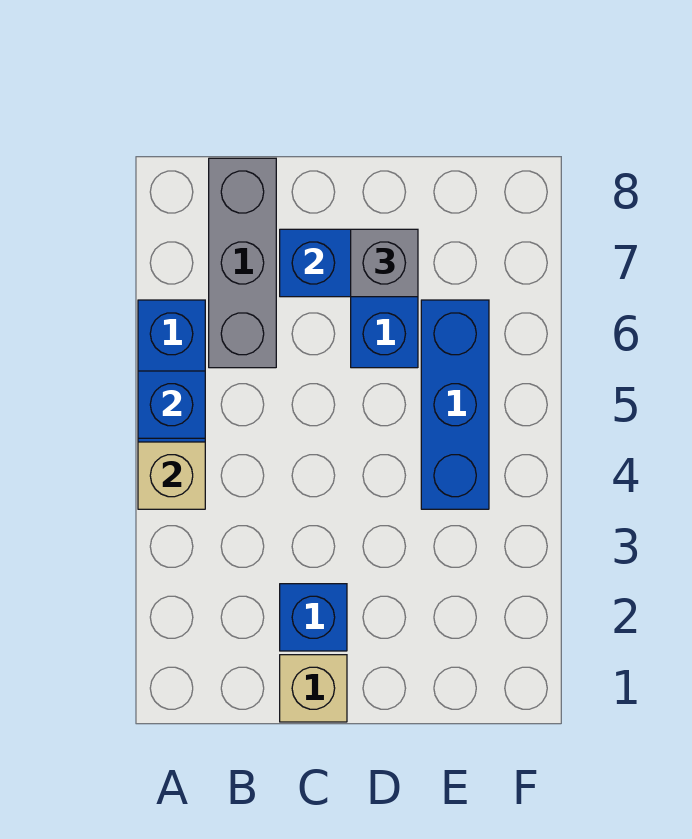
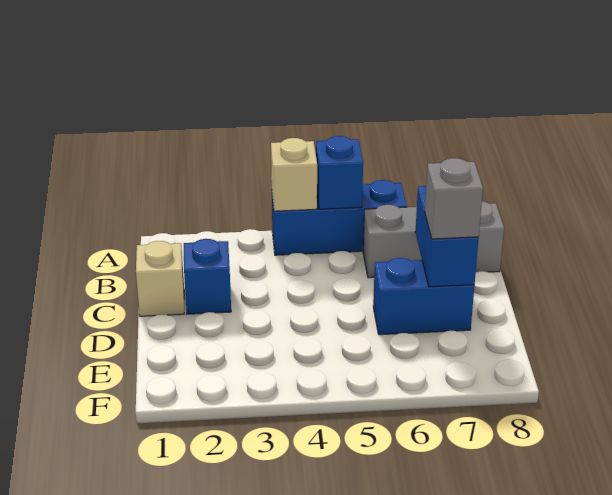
blue brick E4:E6 level 1 -> none

